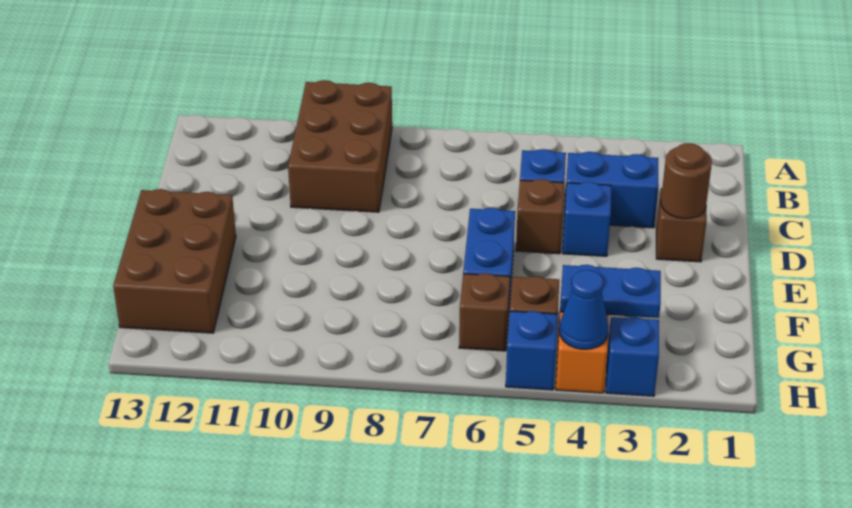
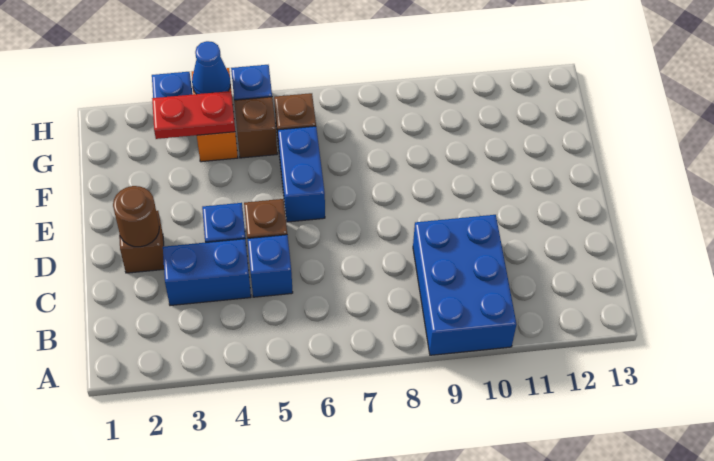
brown brick A9:C10 level 1 -> blue brick A9:C10 level 1
brown brick E12:G13 level 1 -> none
blue plate G3:G4 level 2 -> red plate G3:G4 level 2

